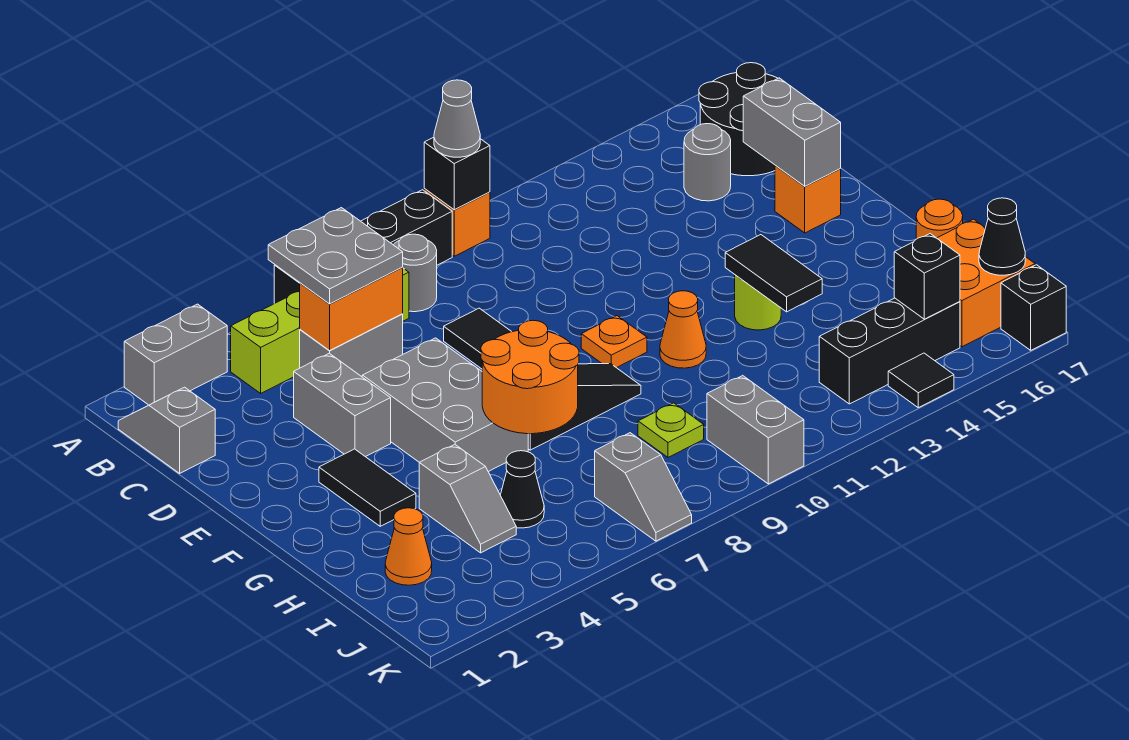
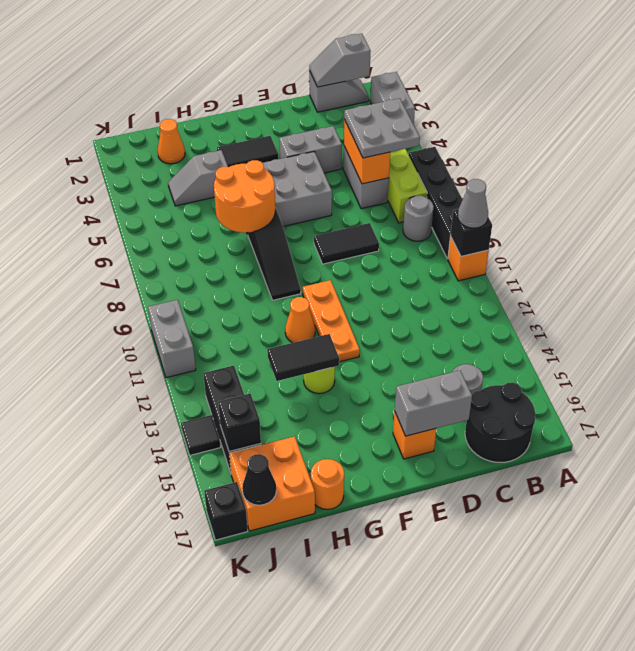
orange plate F10 level 1 -> orange plate F10:F12 level 1
black cone I5 level 1 -> none
lime plate I9 level 1 -> none
grey slope J7:K7 level 1 top J -> grey slope B1:C1 level 2 top B
grey brick J10:K10 level 1 -> grey brick K10:K11 level 1

